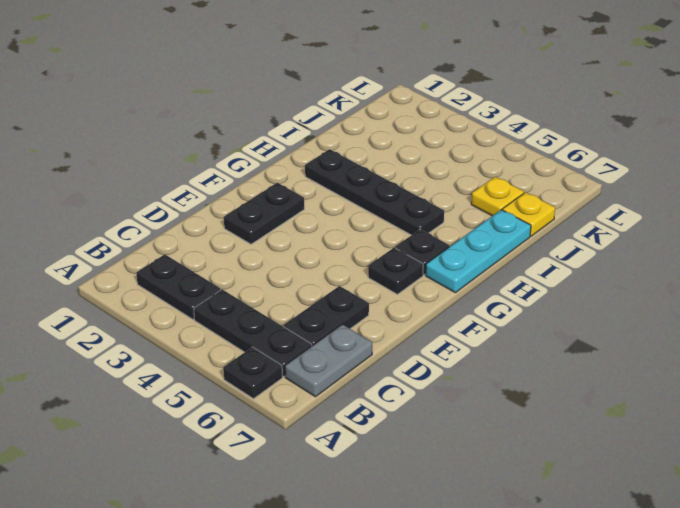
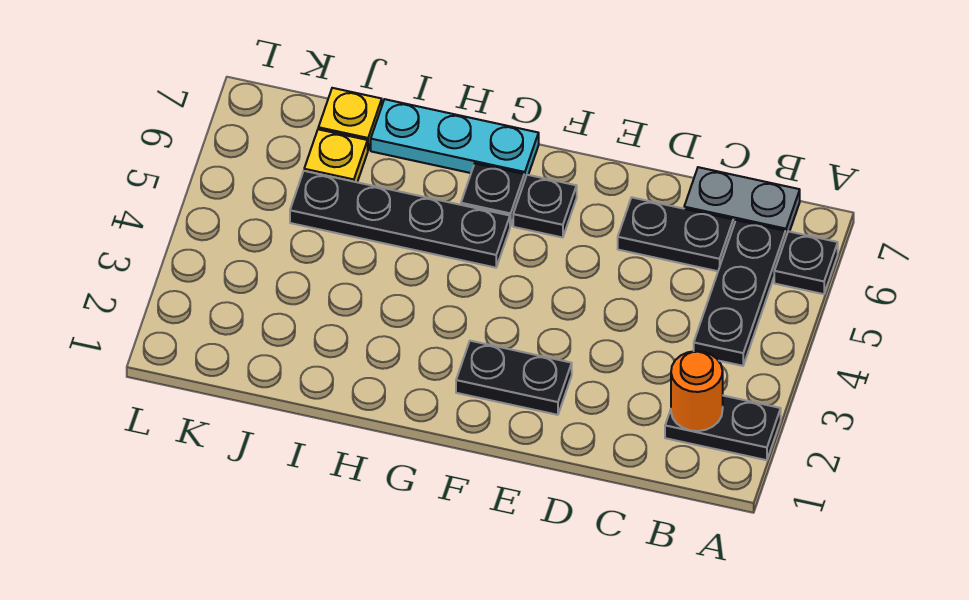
black plate B2:B3 level 1 -> black plate A2:B2 level 1
none -> orange round brick B2 level 2
black plate H2:H5 level 1 -> black plate G5:J5 level 1

